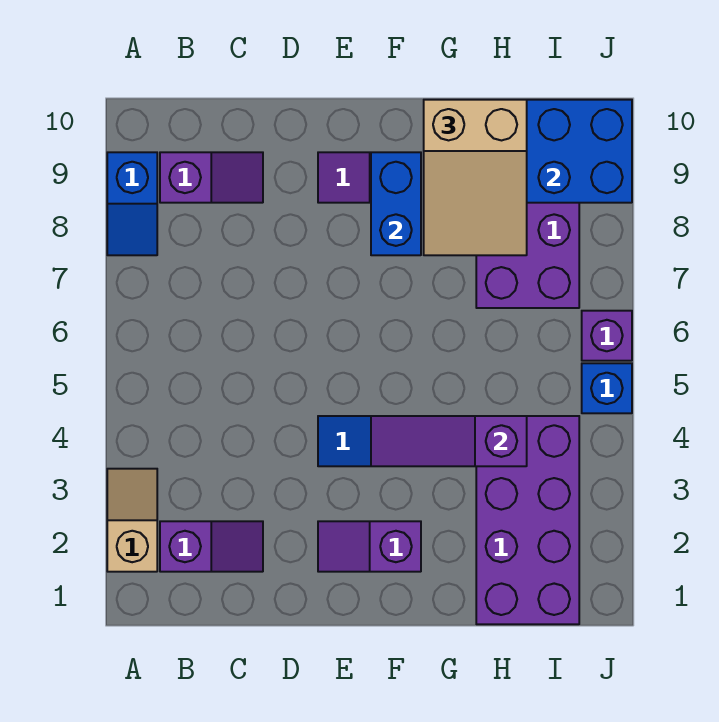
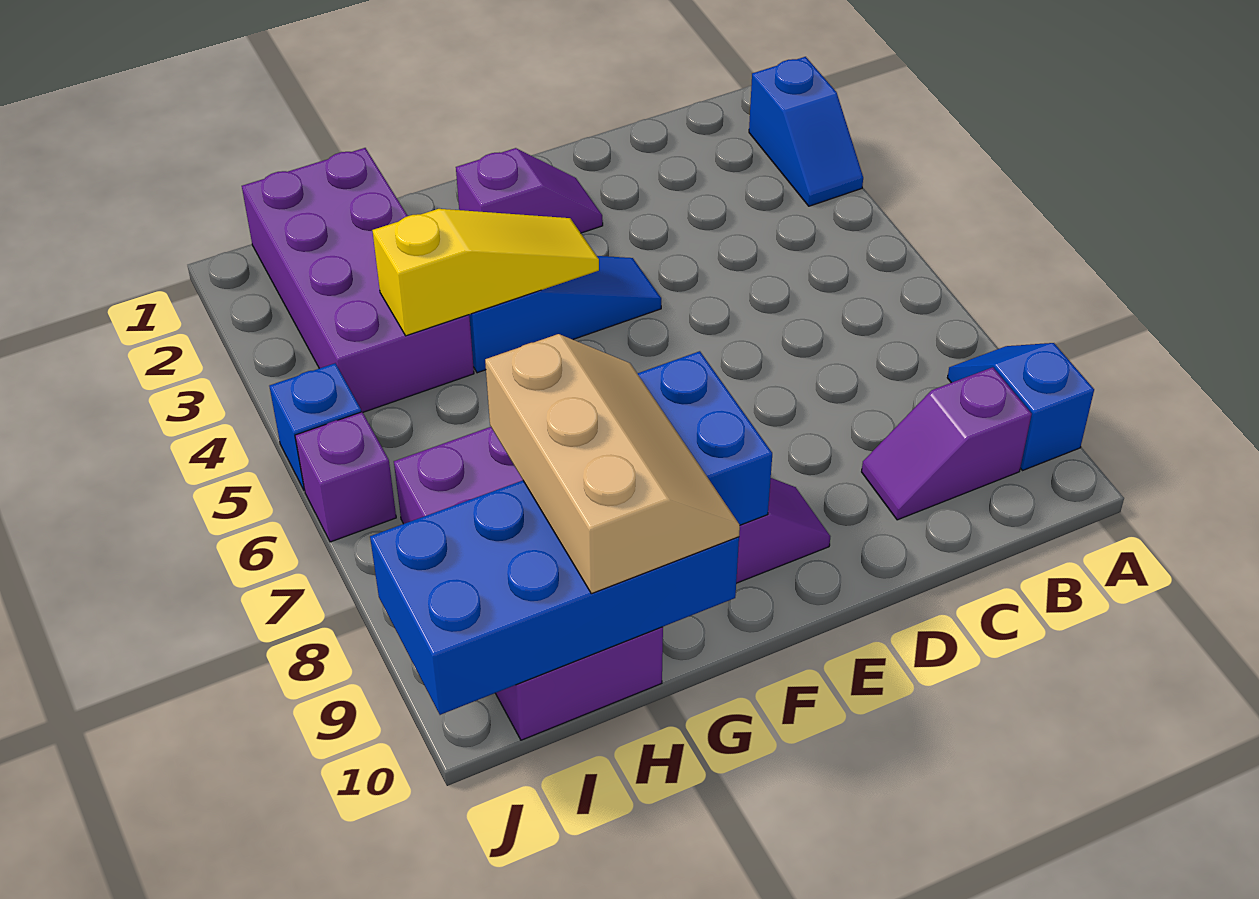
tan slope A2:A3 level 1 top 2 -> blue slope A2:A3 level 1 top 2
purple slope B2:C2 level 1 top B -> none
purple slope F4:H4 level 2 top H -> yellow slope F4:H4 level 2 top H
tan slope G8:H10 level 3 top 10 -> tan slope G8:H10 level 3 top H

